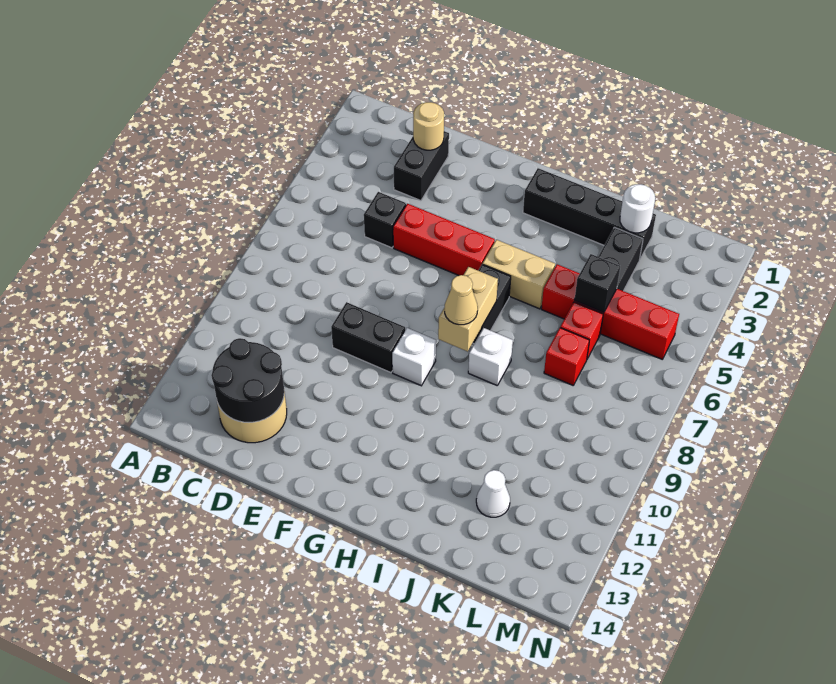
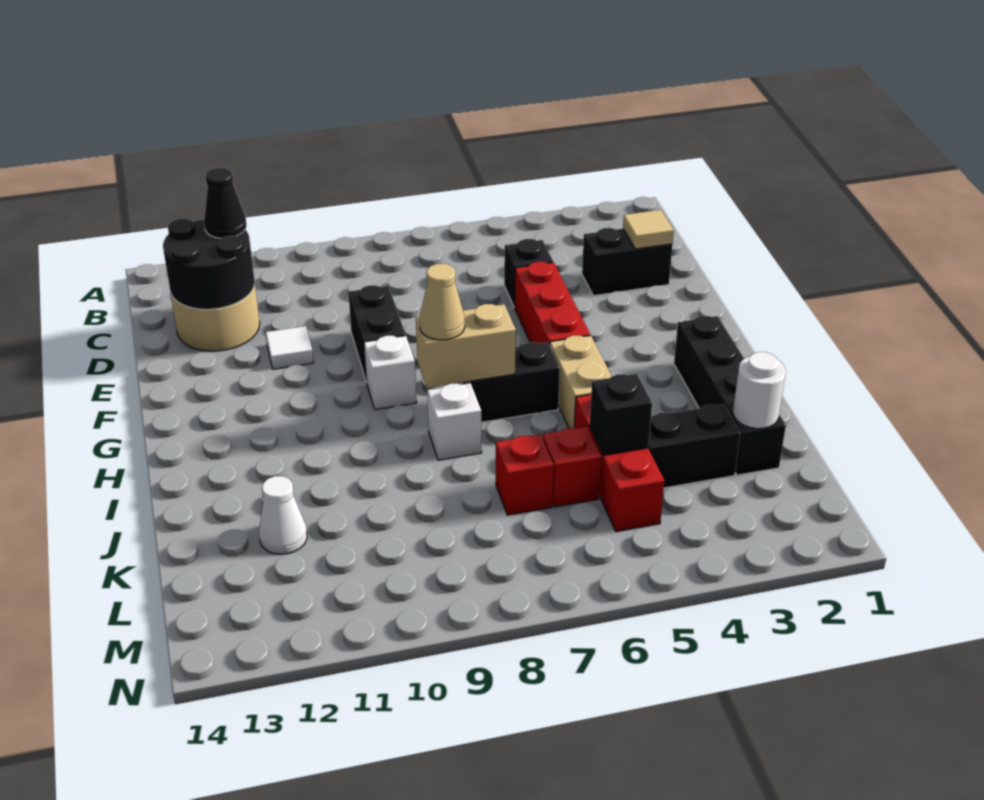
none -> black cone C12 level 3
tan round brick D2 level 2 -> tan tile D2 level 2
none -> white tile E11 level 1
red brick J5:M5 level 1 -> red brick J5:L5 level 1

